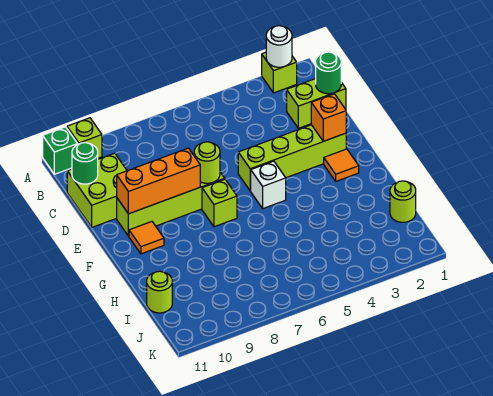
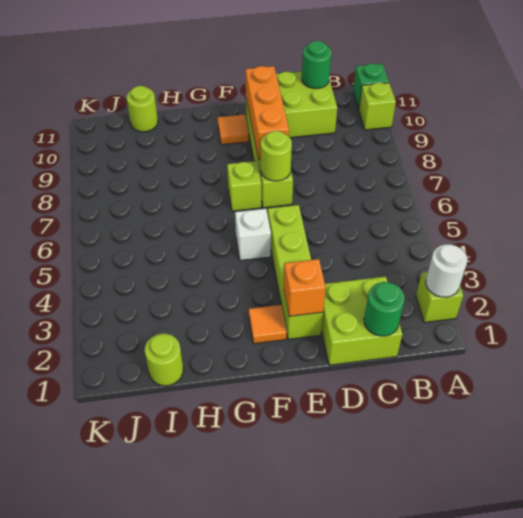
lime brick C1:C2 level 1 -> lime brick C1:D2 level 1

